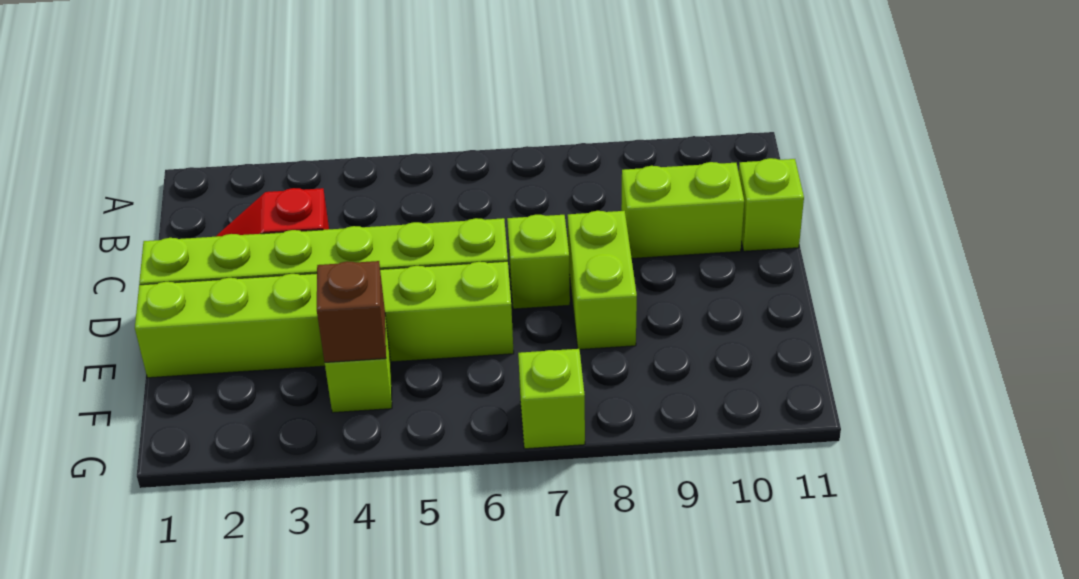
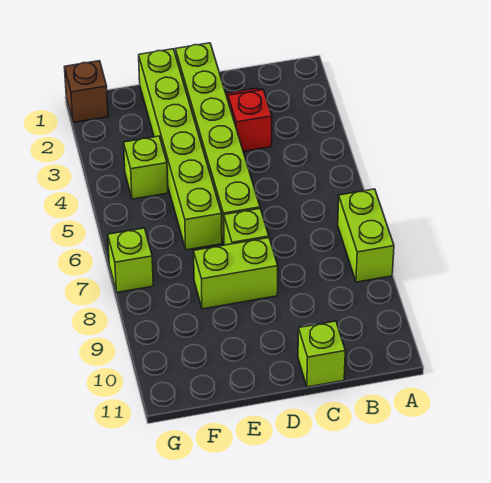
lime brick C9:C10 level 1 -> lime brick A7:A8 level 1
brown brick F4 level 2 -> brown brick G1 level 1

